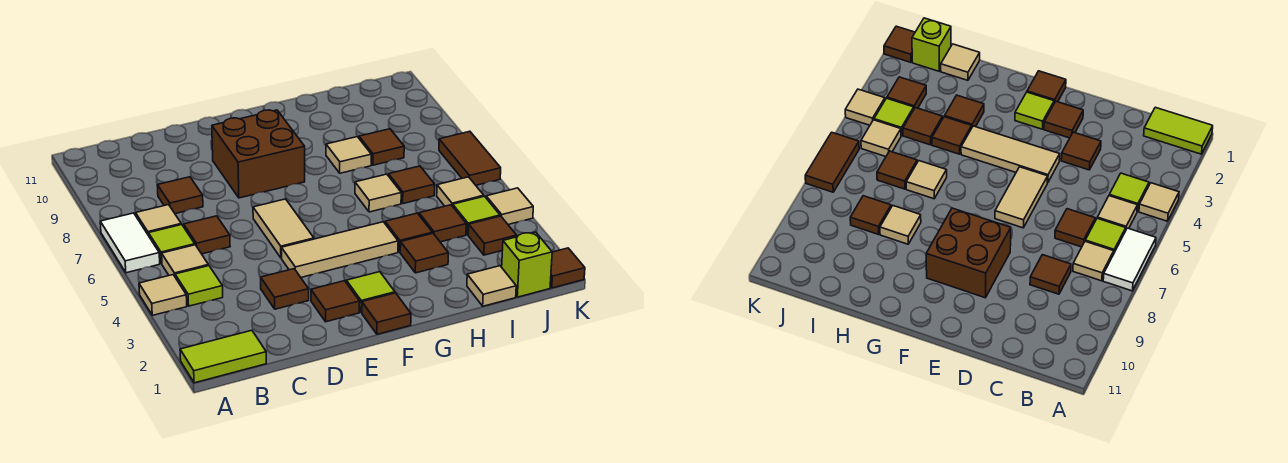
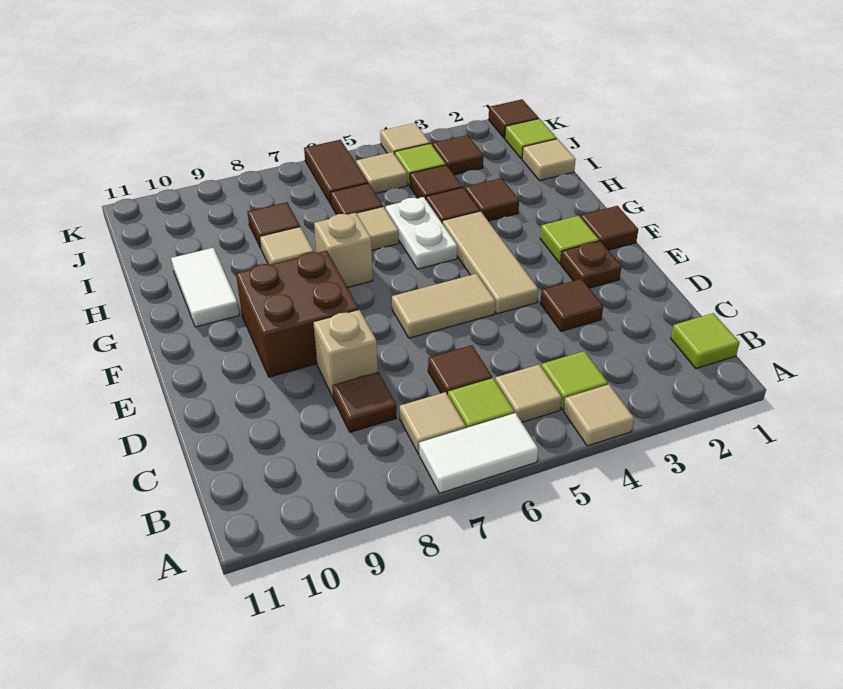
lime tile A1:B1 level 1 -> lime tile B1 level 1
none -> tan brick D8 level 1
brown tile E2 level 1 -> brown plate E2 level 1
none -> white plate G5:H5 level 1
none -> tan brick G7 level 1
none -> white tile G10:H10 level 1
lime brick J1 level 1 -> lime tile J1 level 1
brown tile K6:K7 level 1 -> brown tile J6:K6 level 1

